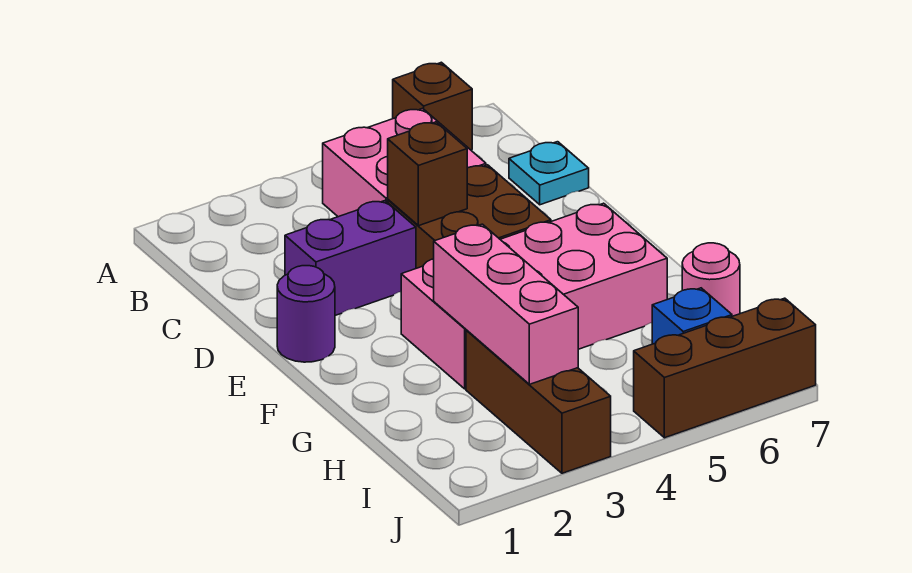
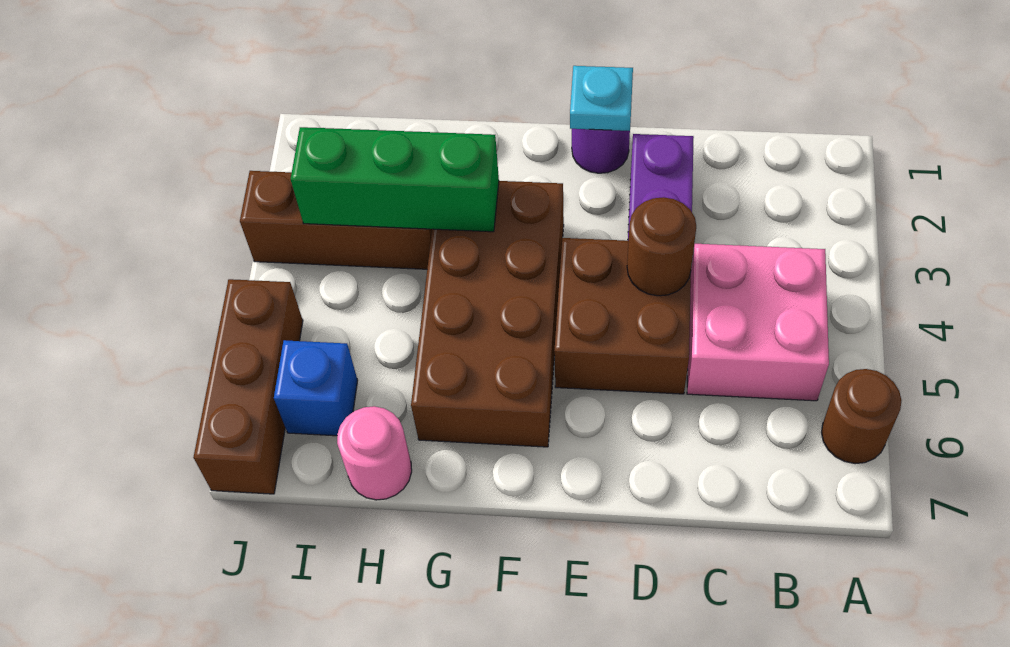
brown brick A6 level 1 -> brown round brick A6 level 1
cyan plate C7 level 1 -> cyan plate E1 level 2
brown brick D4 level 2 -> brown round brick D4 level 2
pink brick F3:G6 level 1 -> brown brick F3:G6 level 1
pink brick G3:I3 level 2 -> green brick G3:I3 level 2

